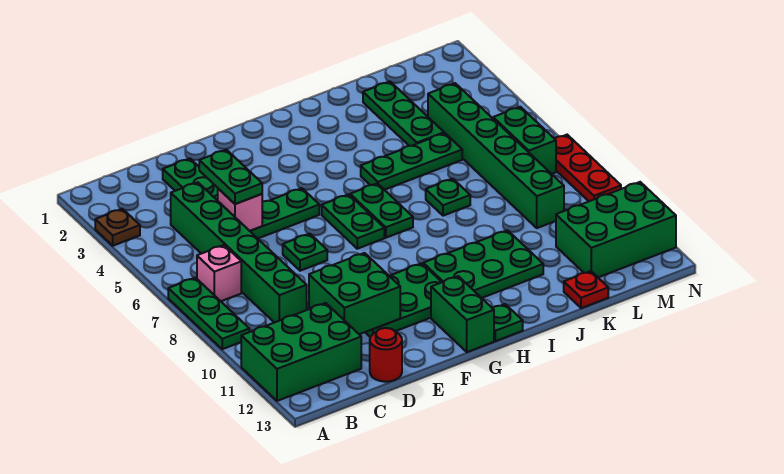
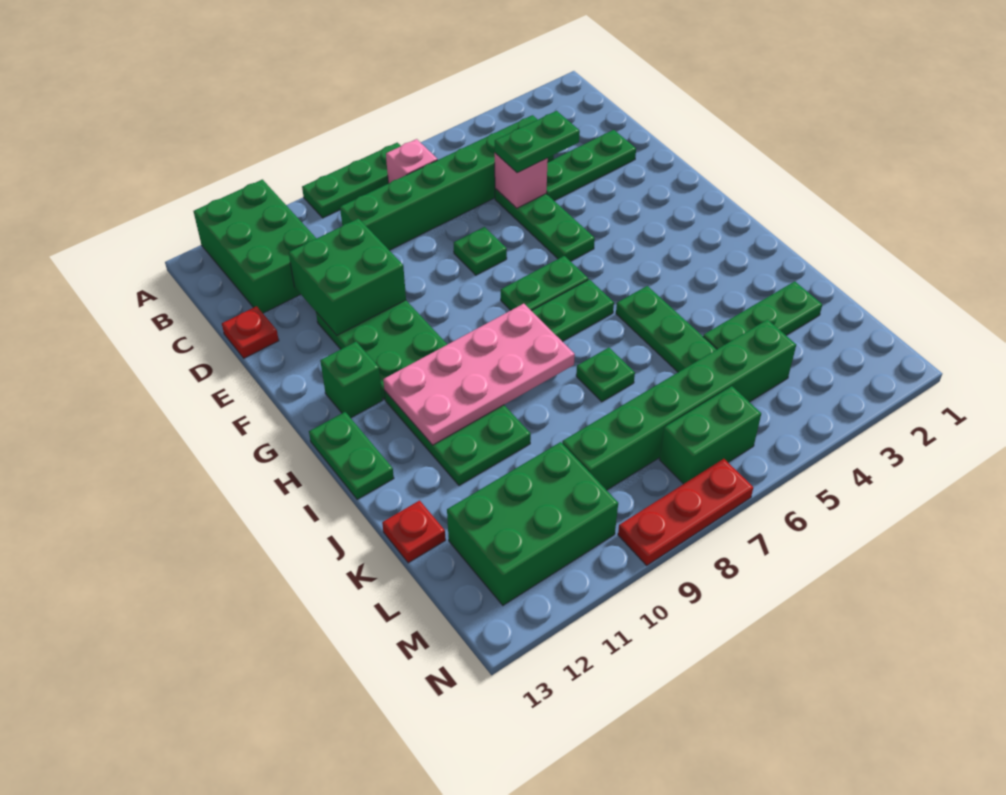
brown plate A3 level 1 -> none
red round brick D13 level 1 -> red plate D13 level 1
green brick G12:G13 level 1 -> green brick G12 level 1
none -> pink plate H8:I11 level 2
green plate H13 level 1 -> green plate H13:I13 level 1
green brick L11:N12 level 1 -> green brick L10:M12 level 1

